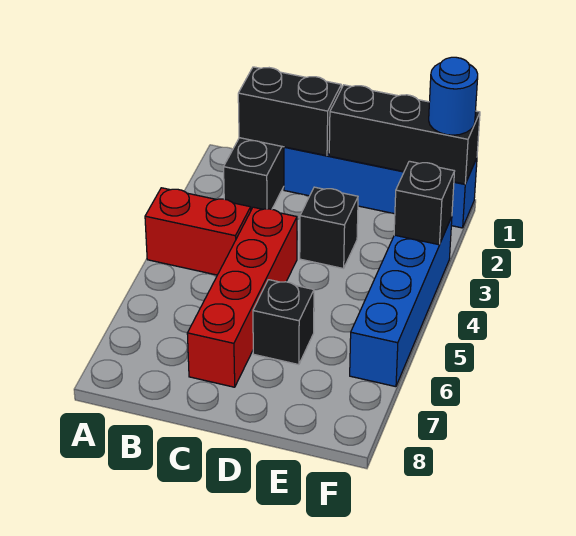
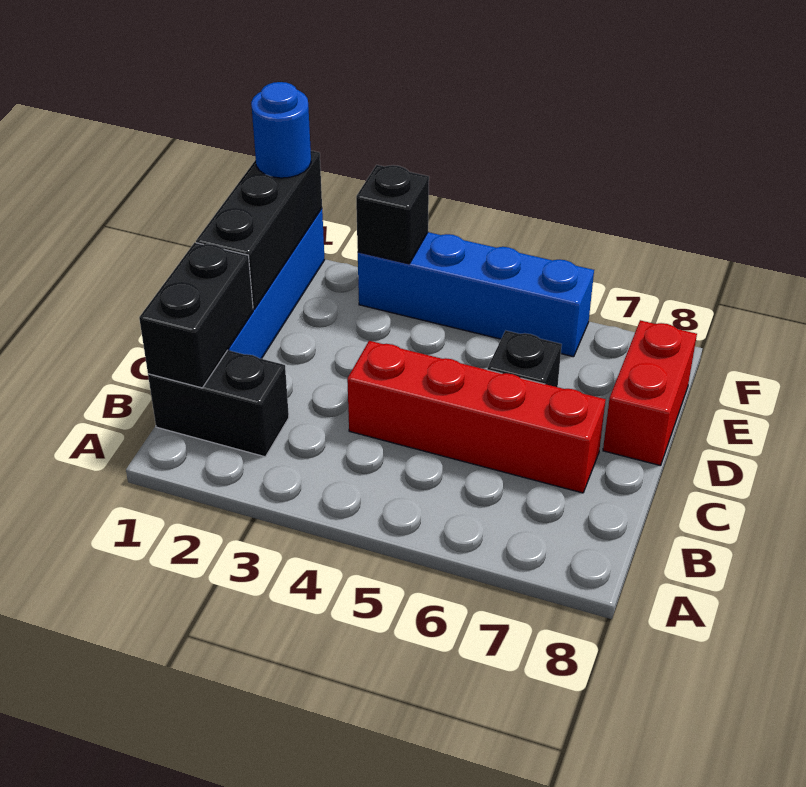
red brick A4:B4 level 1 -> red brick D8:E8 level 1
black brick D3 level 1 -> none

